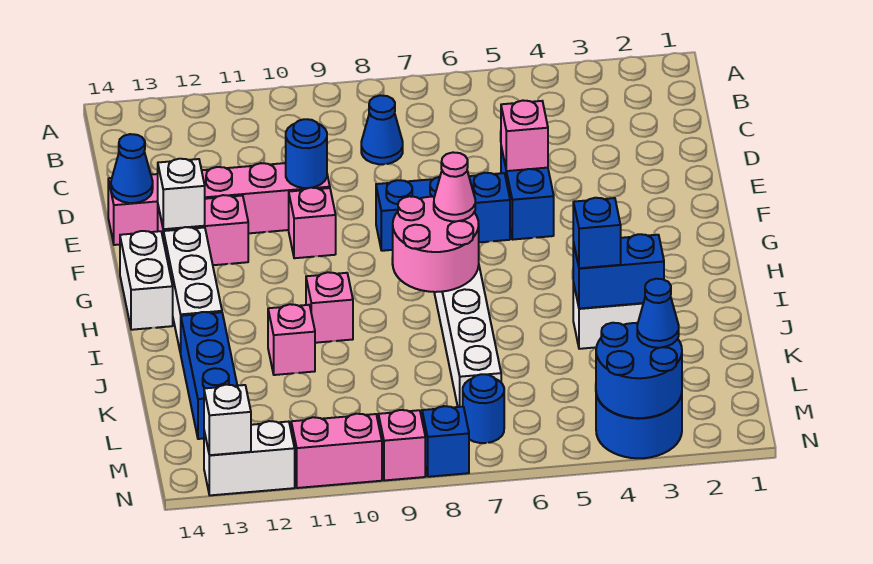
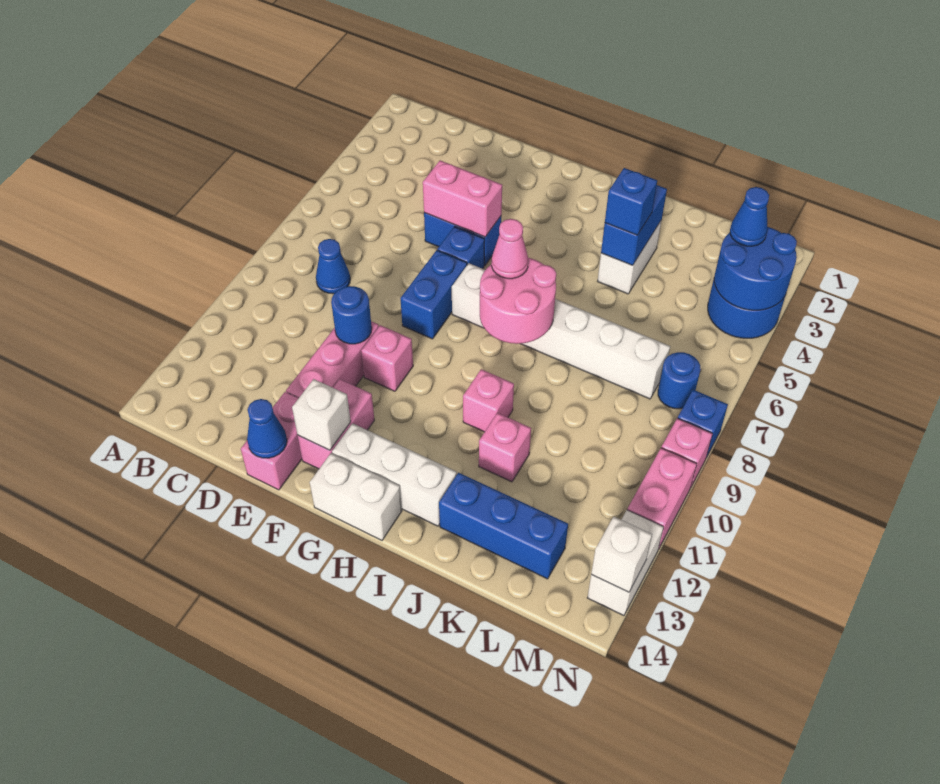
pink brick E5 level 2 -> pink brick E5:F5 level 2

